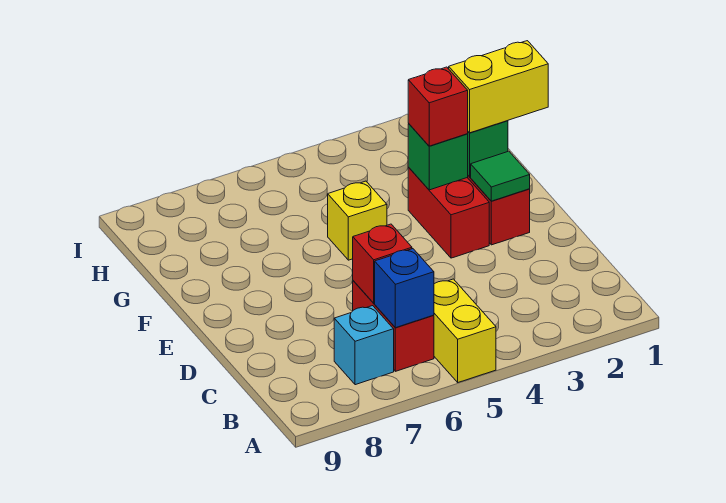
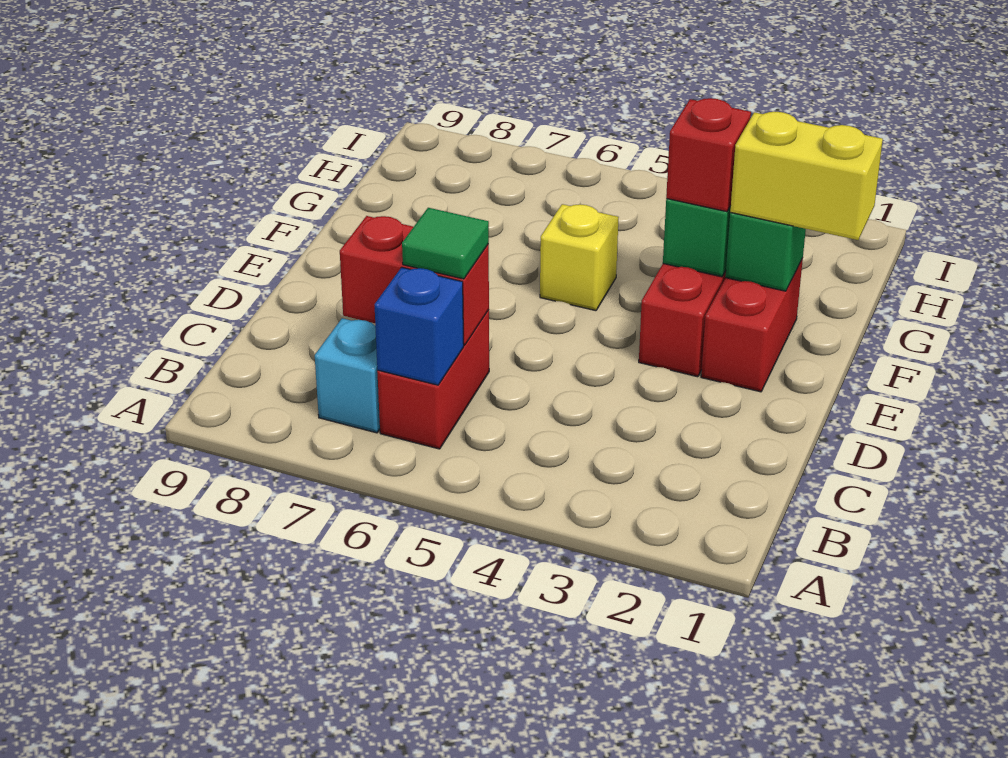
yellow brick A5:B5 level 1 -> none
red brick C6 level 2 -> red brick C6:C7 level 2
green tile E2 level 2 -> green tile C6 level 3

